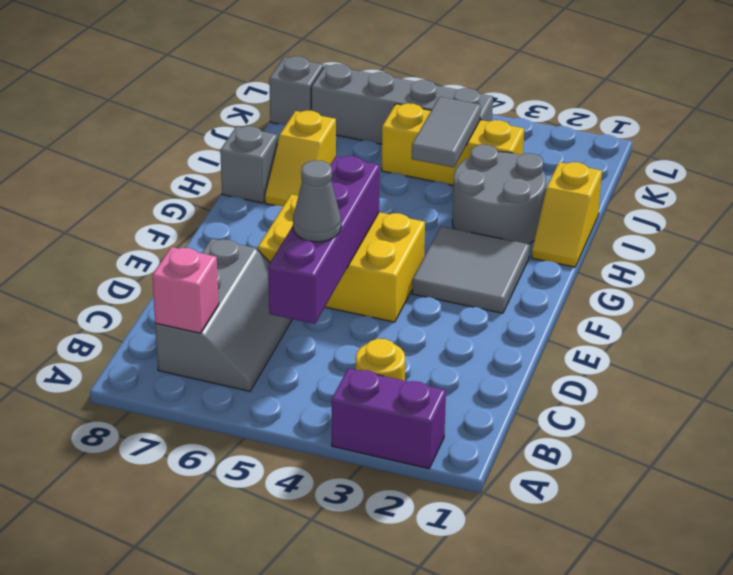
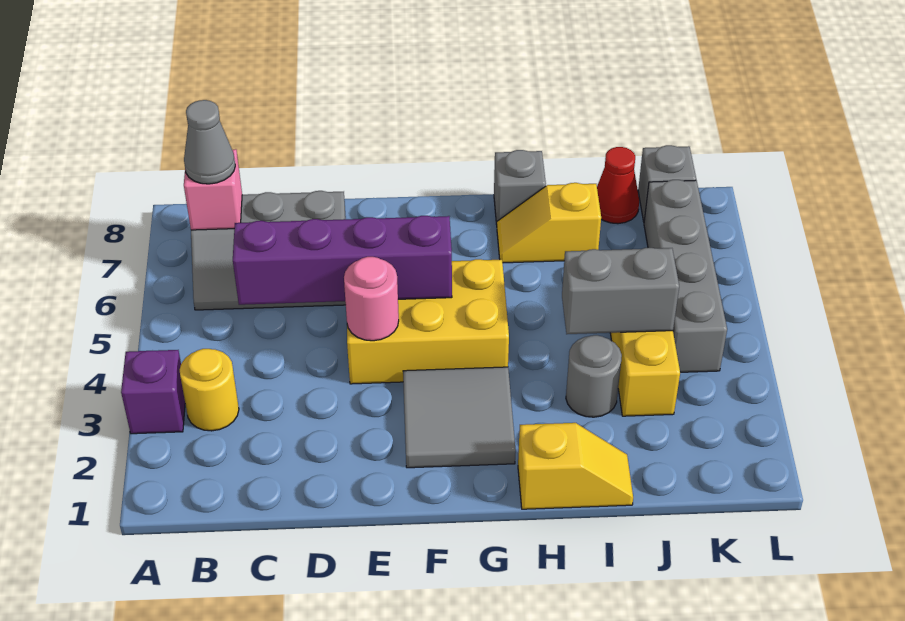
purple brick A2:A3 level 1 -> purple brick A3 level 1
grey cone D5 level 3 -> grey cone B7 level 3
yellow brick E4:F6 level 1 -> yellow brick E4:G5 level 1
none -> pink round brick E4 level 2
yellow slope H1:I1 level 1 top I -> yellow slope H1:I1 level 1 top H
grey round brick H2:I3 level 1 -> grey round brick I3 level 1
grey tile I4:J4 level 2 -> grey brick I4:J4 level 2
none -> red cone J8 level 1

